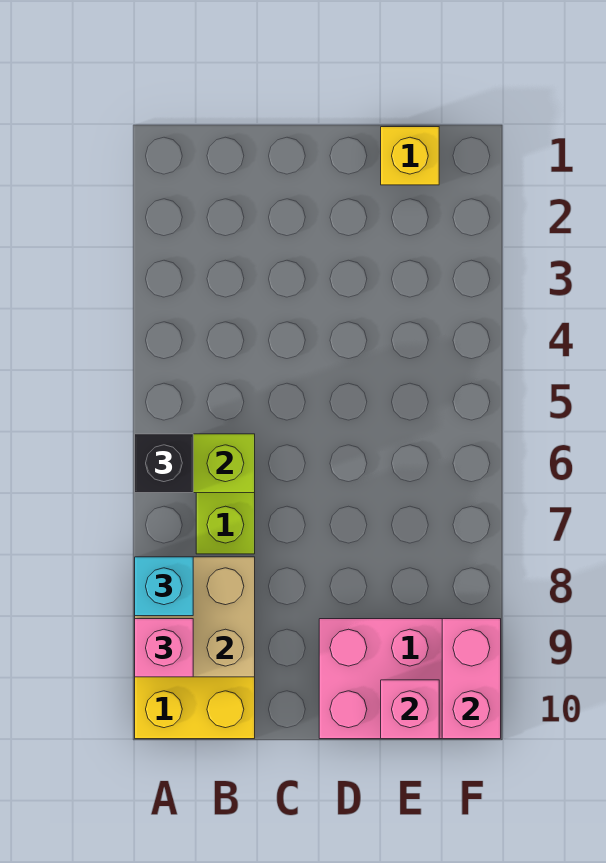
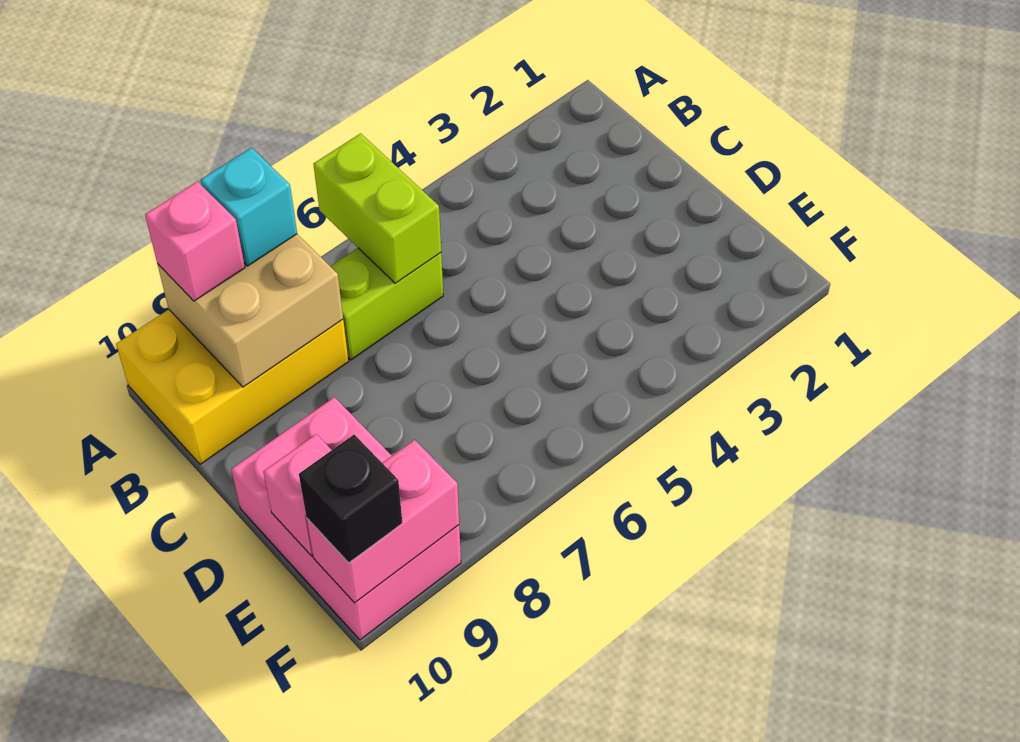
black brick A6 level 3 -> black brick F10 level 3
yellow brick E1 level 1 -> none

